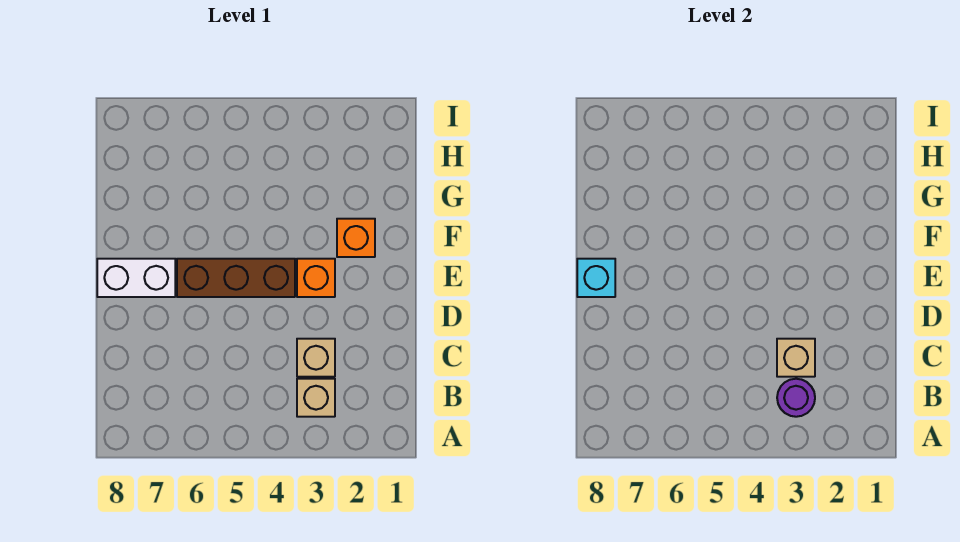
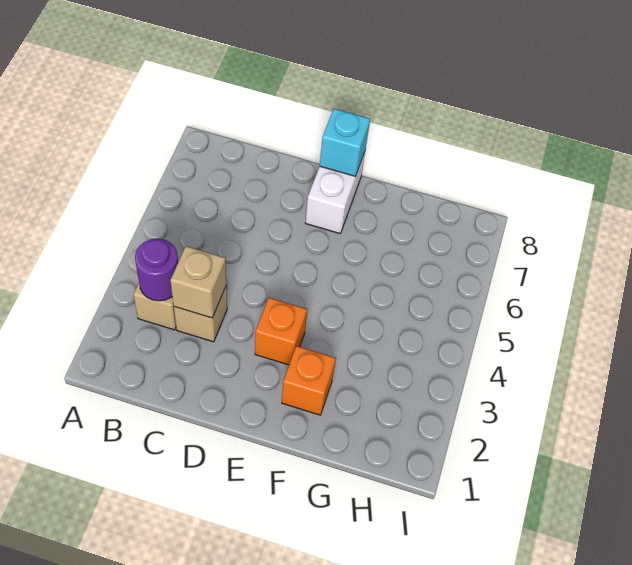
brown brick E4:E6 level 1 -> none

